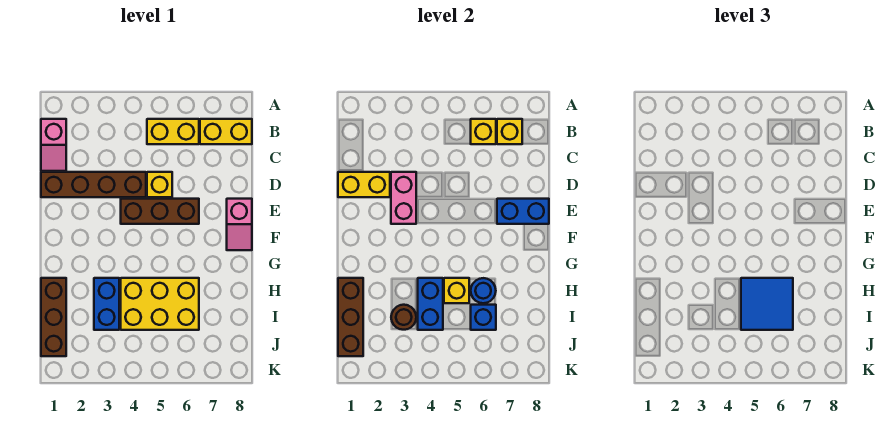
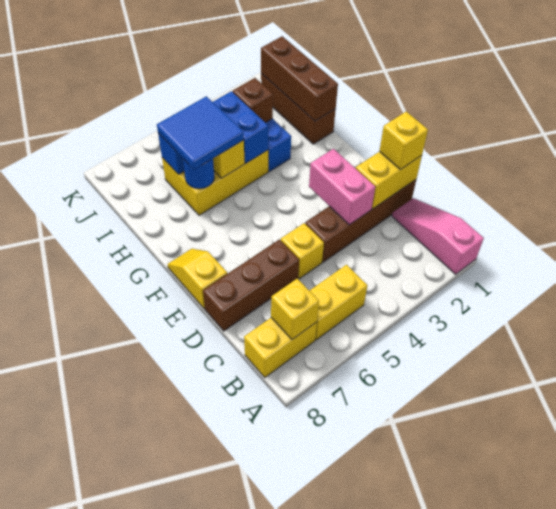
pink slope B1:C1 level 1 top B -> pink slope A1:C1 level 1 top A
yellow brick B6 level 2 -> yellow brick D1 level 3
brown brick E4:E6 level 1 -> brown brick D6:D8 level 1
blue brick E7:E8 level 2 -> none
pink slope E8:F8 level 1 top E -> yellow slope E8:F8 level 1 top E
brown round brick I3 level 2 -> brown brick I3 level 2

